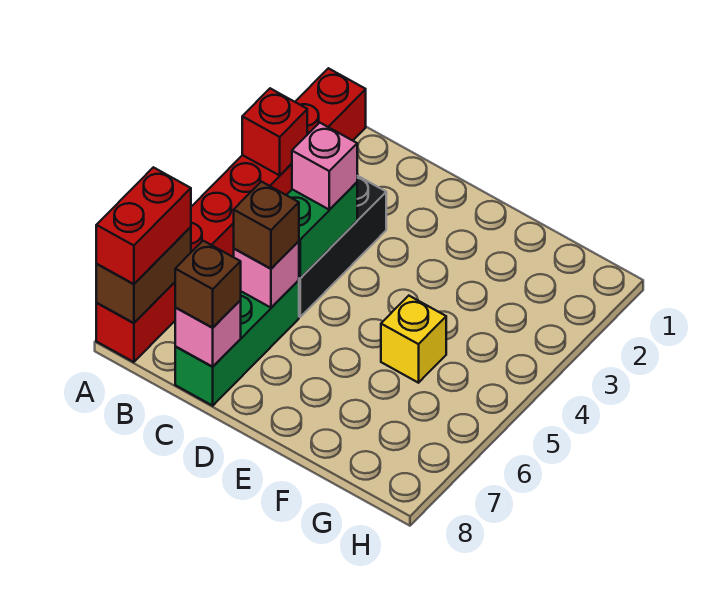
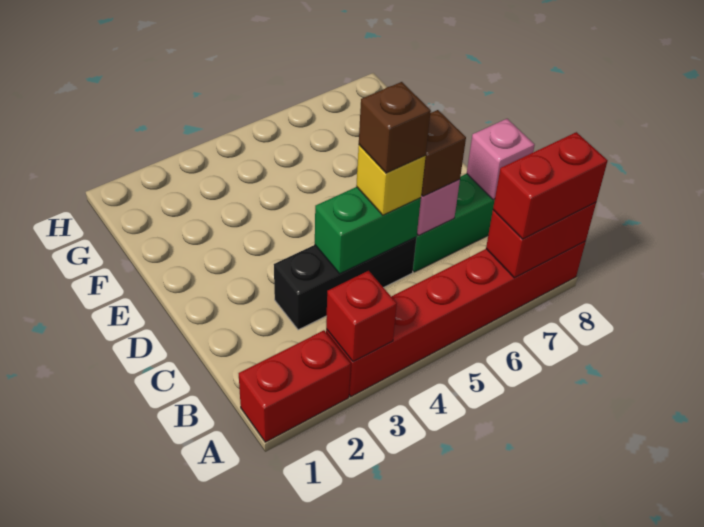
brown brick A7:A8 level 2 -> red brick A7:A8 level 2
pink brick C4 level 3 -> none
brown brick C8 level 3 -> brown brick C5 level 4
yellow brick F5 level 1 -> yellow brick C5 level 3

